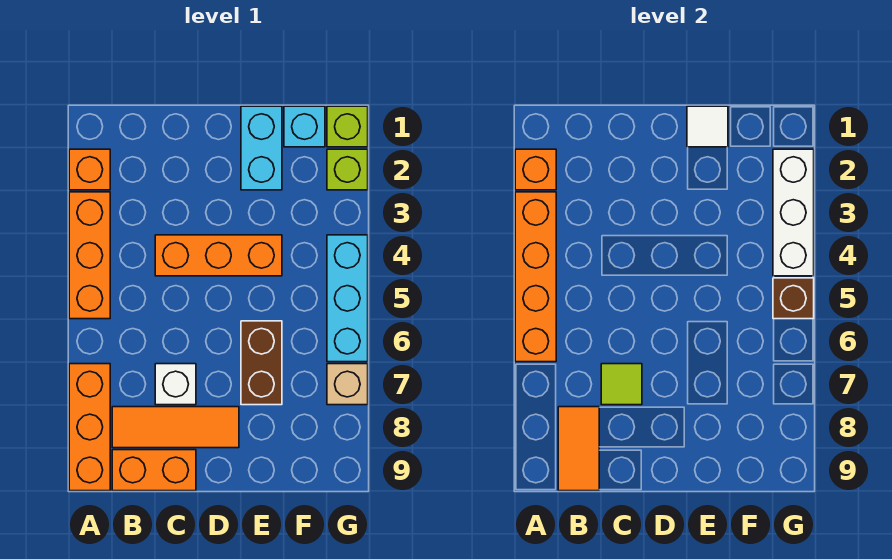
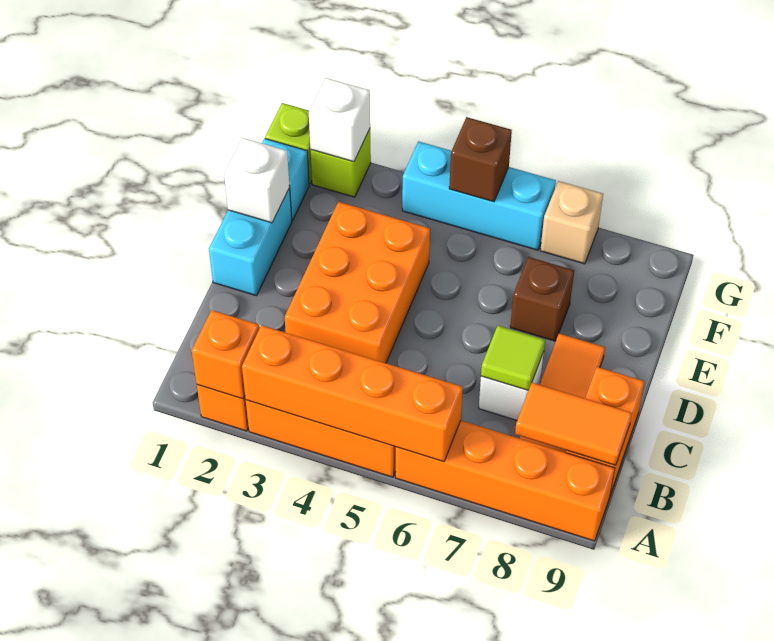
orange brick A7:A9 level 1 -> orange brick A6:A9 level 1
orange brick C4:E4 level 1 -> orange brick C3:E4 level 1
cyan brick E1:E2 level 1 -> cyan brick D1:E1 level 1
white tile E1 level 2 -> white brick E1 level 2
brown brick E6:E7 level 1 -> brown brick E7 level 1
white brick G2:G4 level 2 -> white brick G2 level 2

